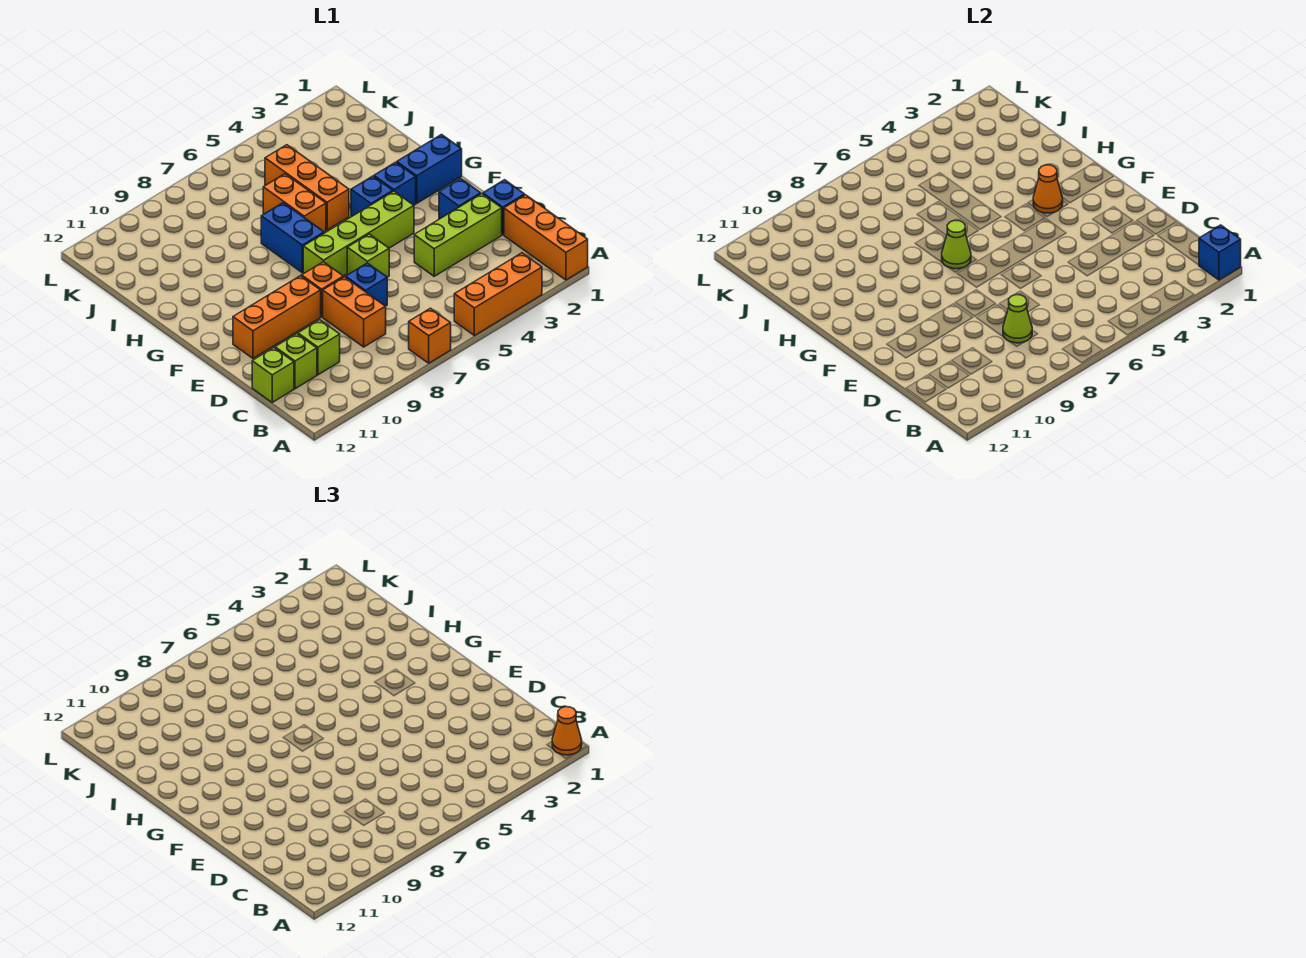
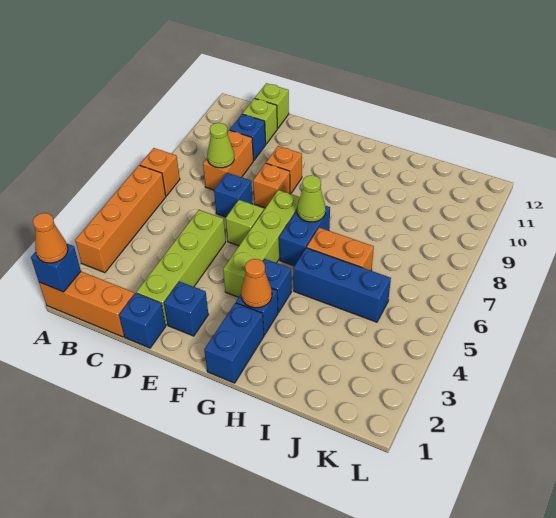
orange brick A3:A5 level 1 -> orange brick A3:A6 level 1
orange brick C8:D8 level 1 -> orange brick C8:C9 level 1
lime brick C10 level 1 -> blue brick C10 level 1
lime brick D2:D4 level 1 -> lime brick D2:D5 level 1
orange brick E9:E11 level 1 -> orange brick E9 level 1
blue brick G7:H7 level 1 -> blue brick G6:G7 level 1
orange brick H5:J5 level 1 -> blue brick H5:J5 level 1

